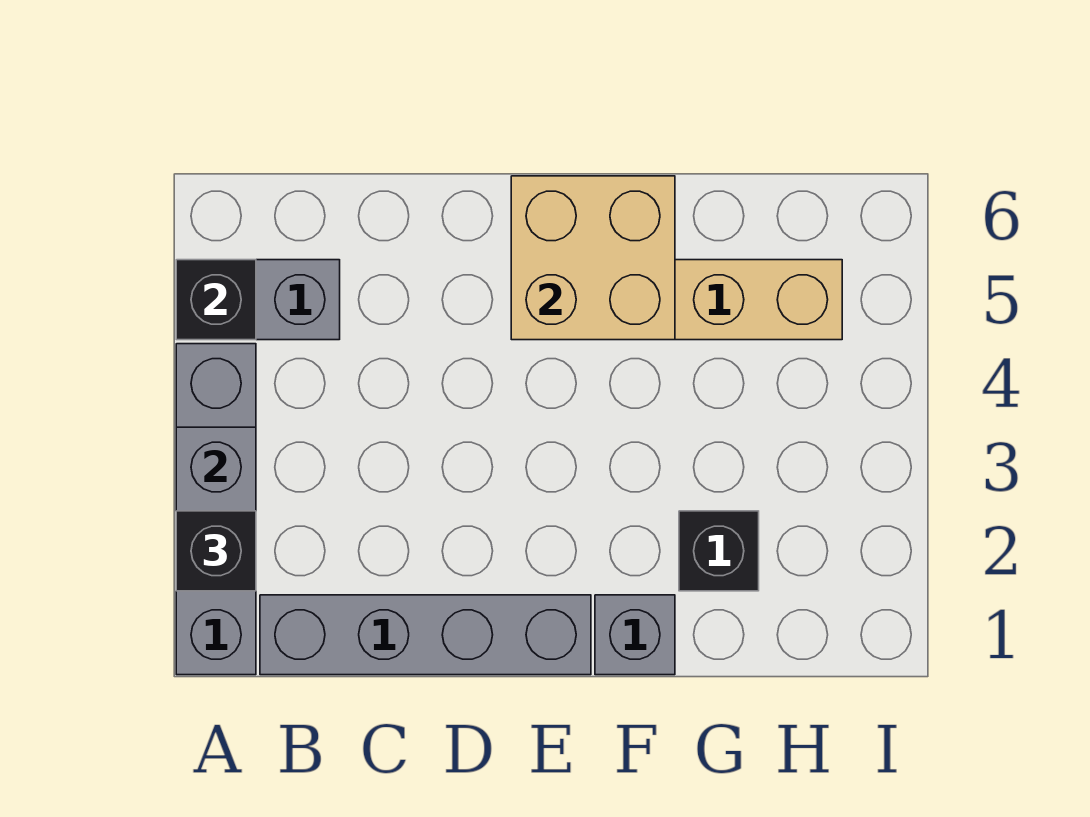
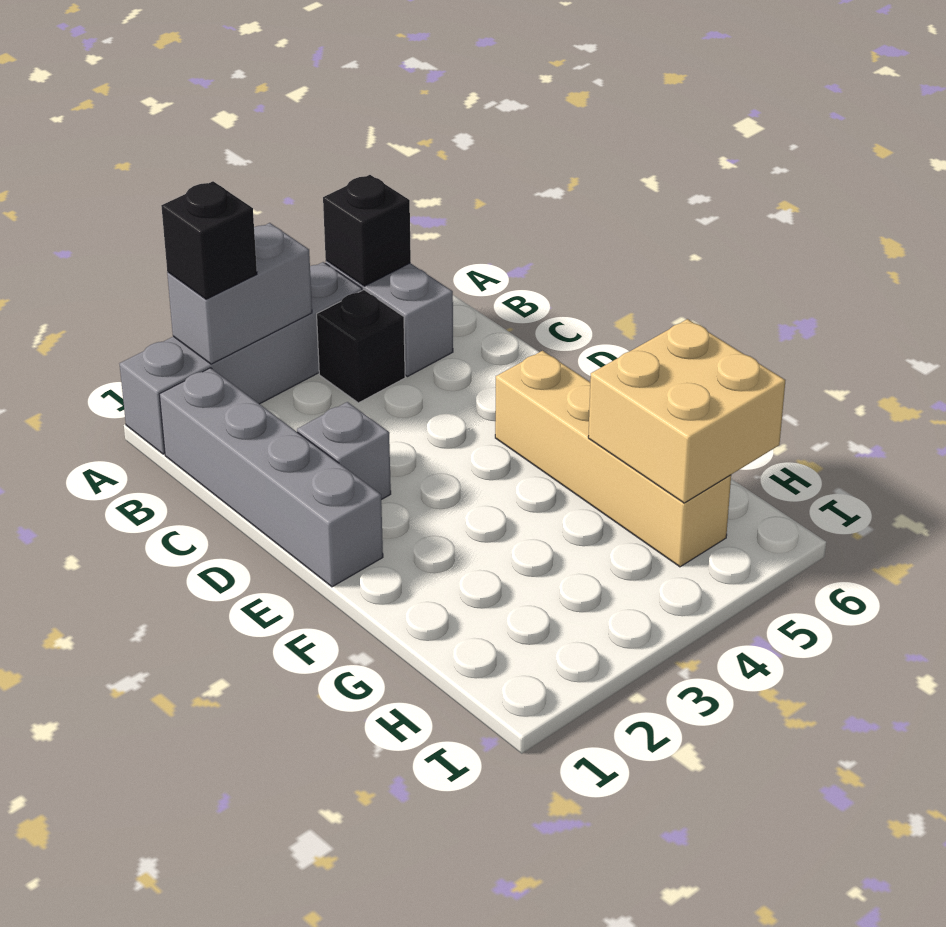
tan brick E5:F6 level 2 -> tan brick G5:H6 level 2
grey brick F1 level 1 -> grey brick D2 level 1
black brick G2 level 1 -> black brick B4 level 1

